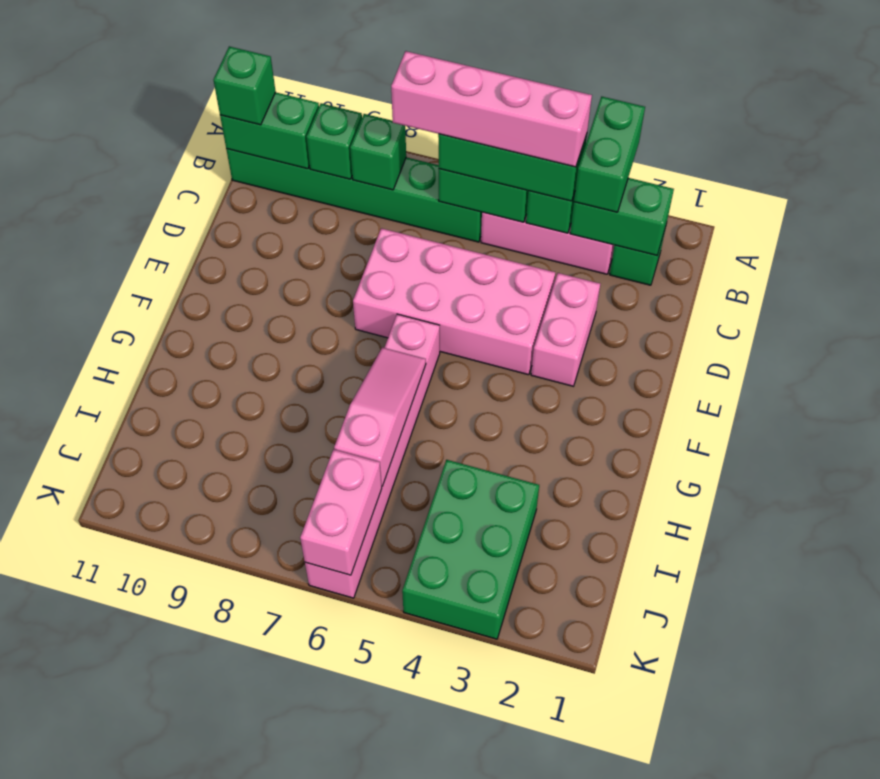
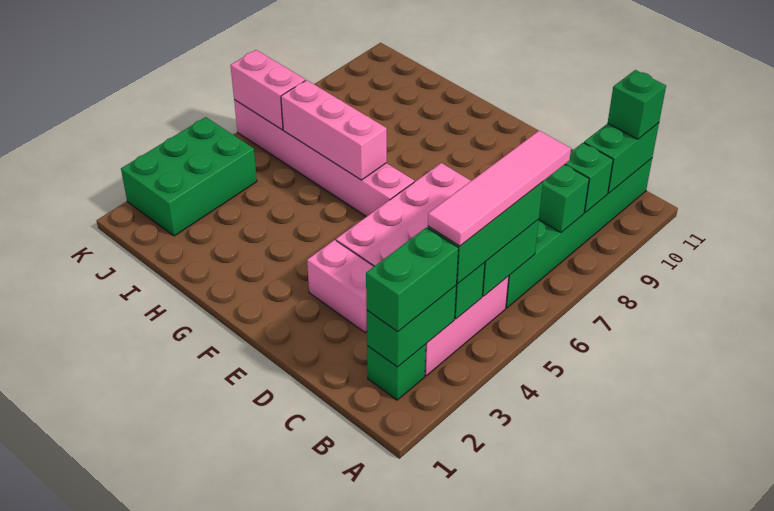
green brick A3:B3 level 3 -> green brick B2:B3 level 3
pink brick B4:B7 level 4 -> pink tile B4:B7 level 4
pink slope G6:I6 level 2 top I -> pink brick G6:I6 level 2
green brick I3:K4 level 1 -> green brick J2:K4 level 1

